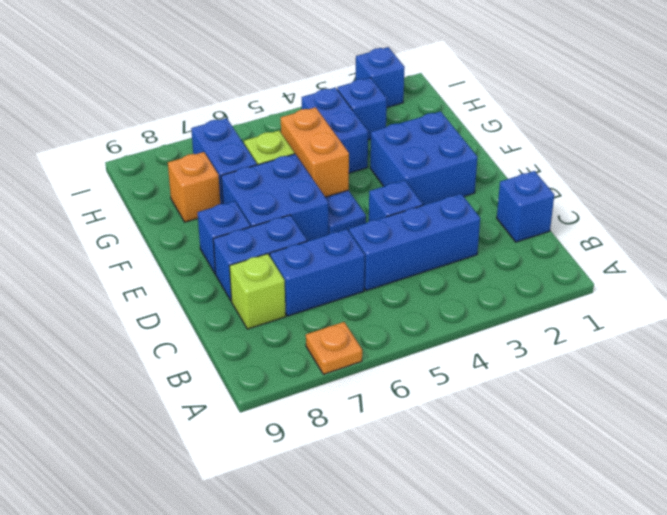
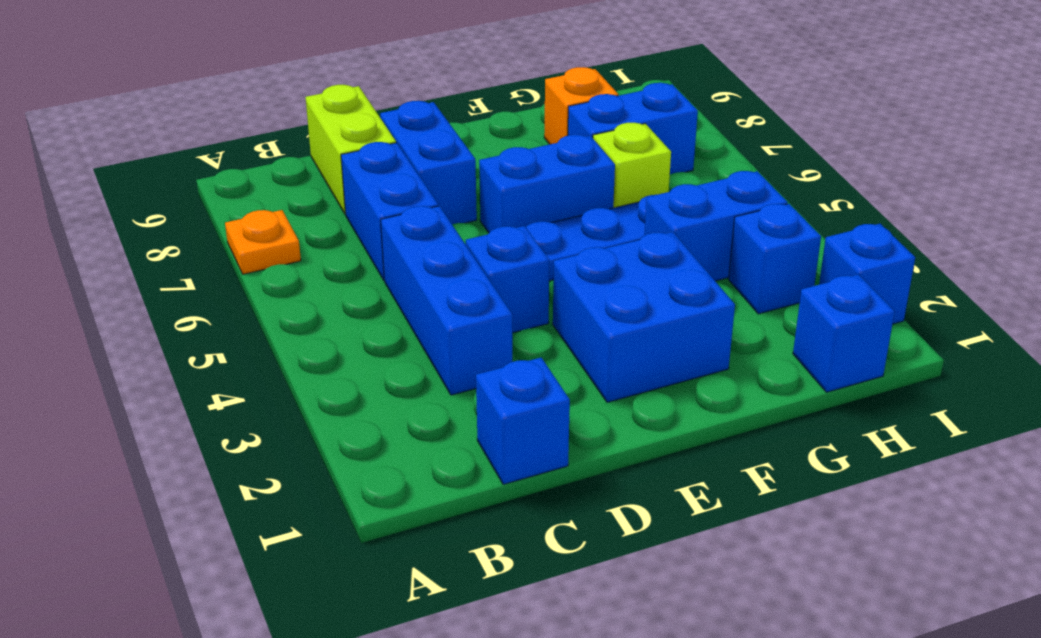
lime brick C8 level 1 -> lime brick C8:C9 level 1
blue brick E6:F7 level 1 -> blue brick E6:F6 level 1
blue brick E8 level 1 -> blue brick H1 level 1
orange brick F5:G5 level 2 -> none

